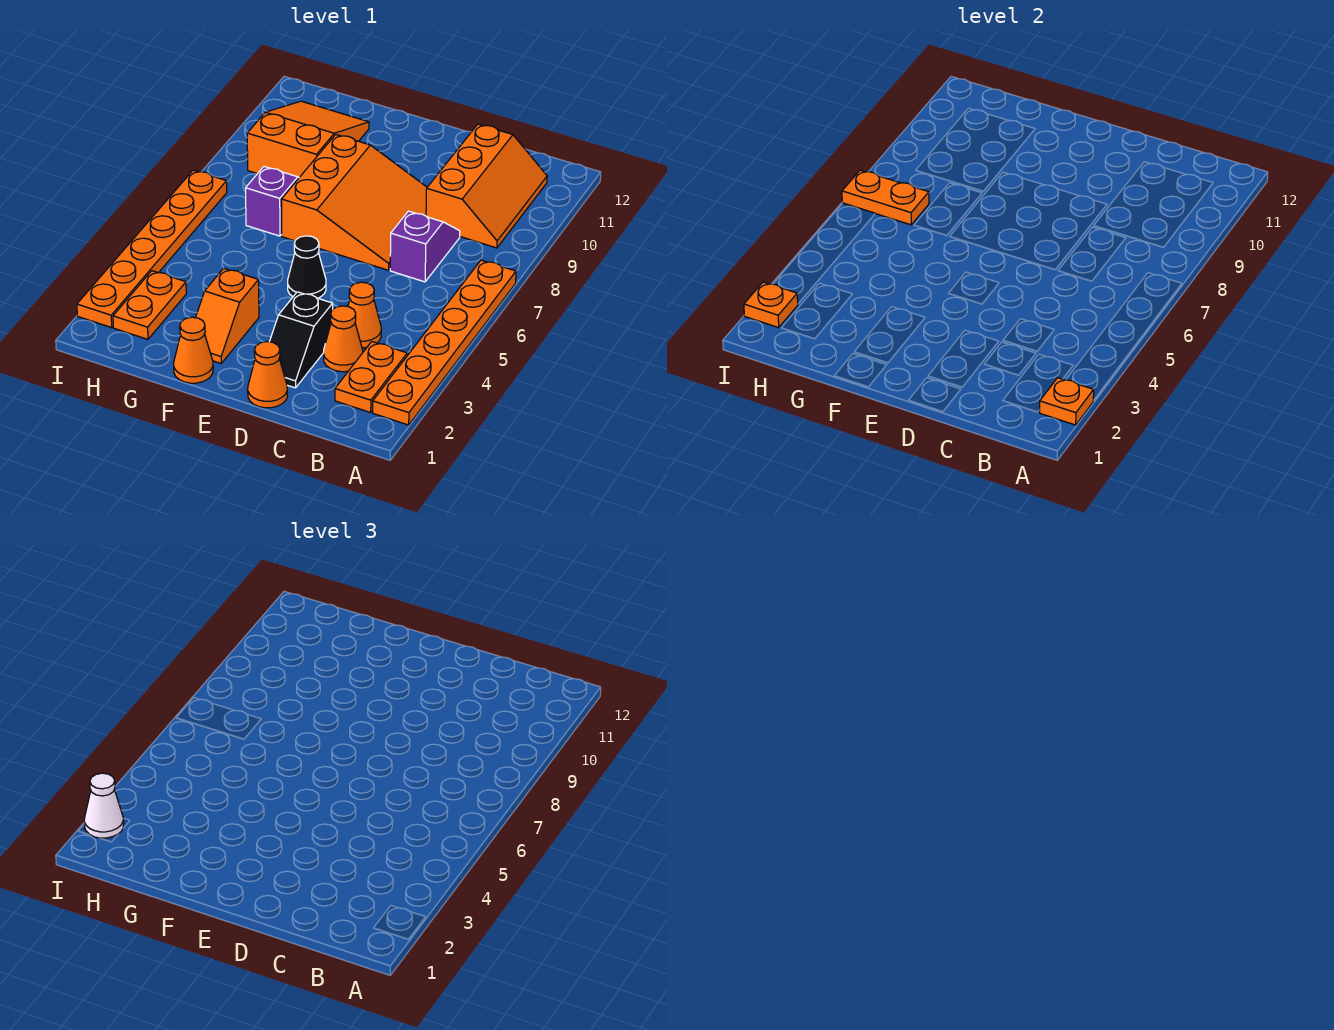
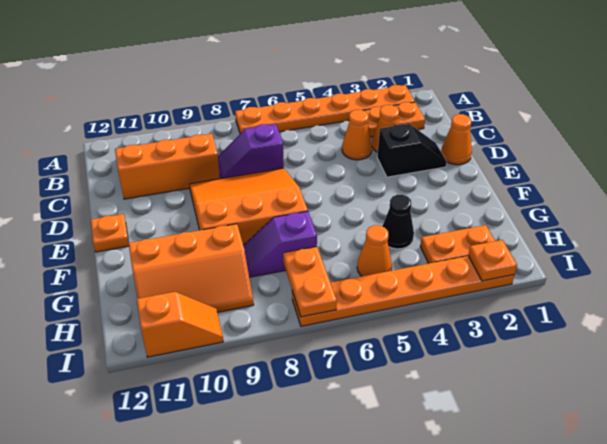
orange plate A2 level 2 -> orange plate E12 level 1
black cone E5 level 1 -> black cone G4 level 1
orange cone F1 level 1 -> orange cone H5 level 1
orange slope F2:F3 level 1 top 3 -> orange slope I10:I11 level 1 top 11
orange slope G9:H11 level 1 top 9 -> orange slope G9:H11 level 1 top G
white cone I2 level 3 -> none

